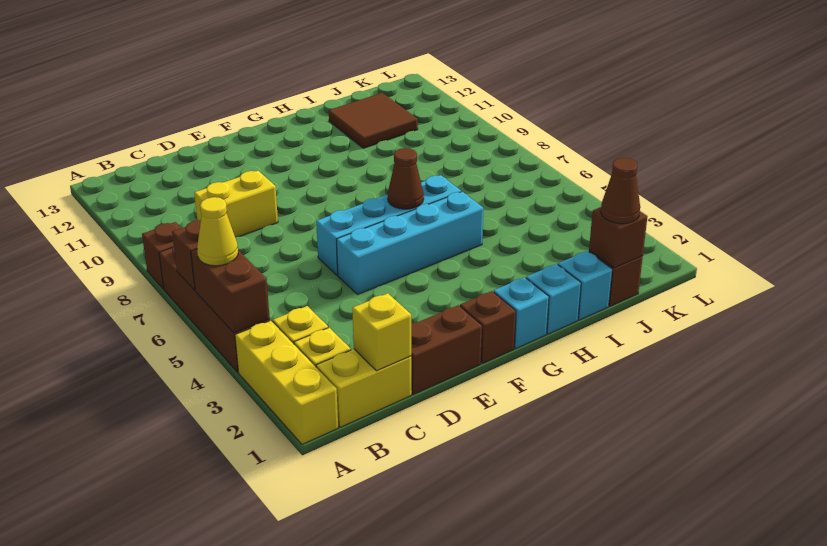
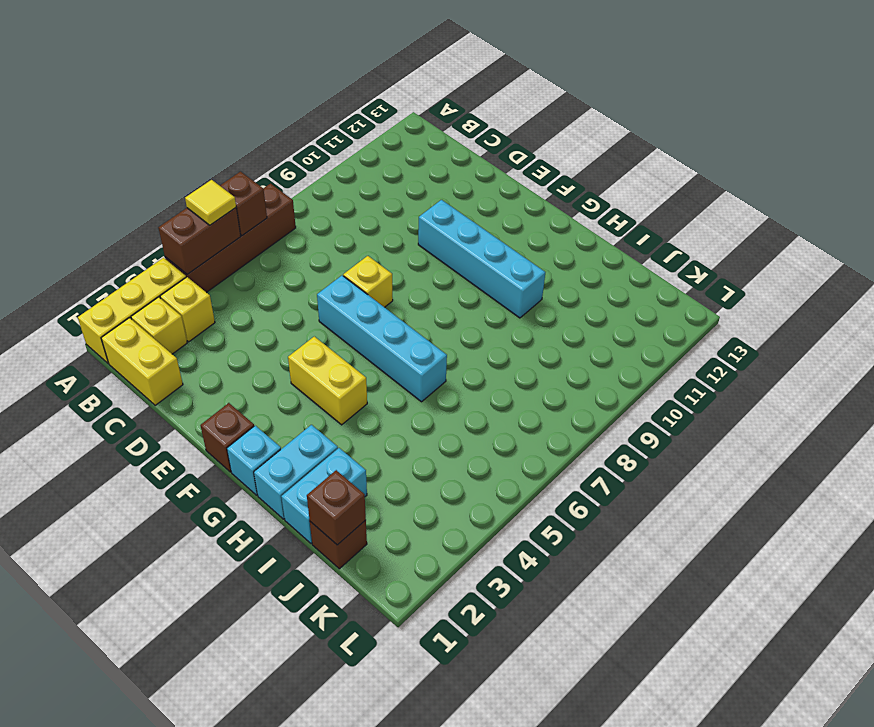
yellow cone A5 level 3 -> yellow tile A5 level 3
brown brick A8 level 1 -> none
yellow brick C1 level 2 -> yellow brick E7 level 1
yellow brick C9:D9 level 1 -> yellow brick F4:G4 level 1
brown brick D1:E1 level 1 -> none
cyan brick E5:H5 level 1 -> cyan brick E10:H10 level 1
brown cone G6 level 2 -> none
cyan brick H1 level 1 -> cyan brick H1:H2 level 1
cyan brick I1 level 1 -> cyan brick I1:I2 level 1
brown tile I11:J12 level 1 -> none
brown cone J1 level 3 -> none

